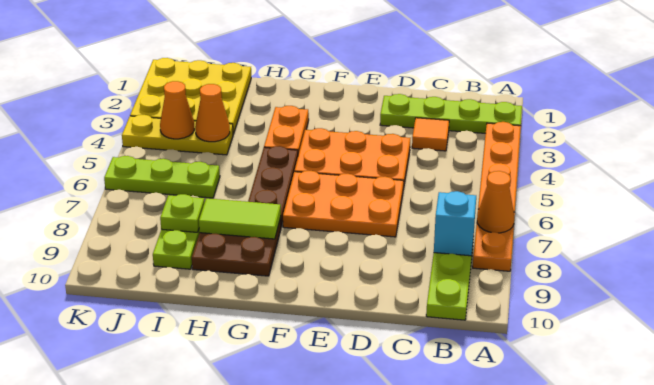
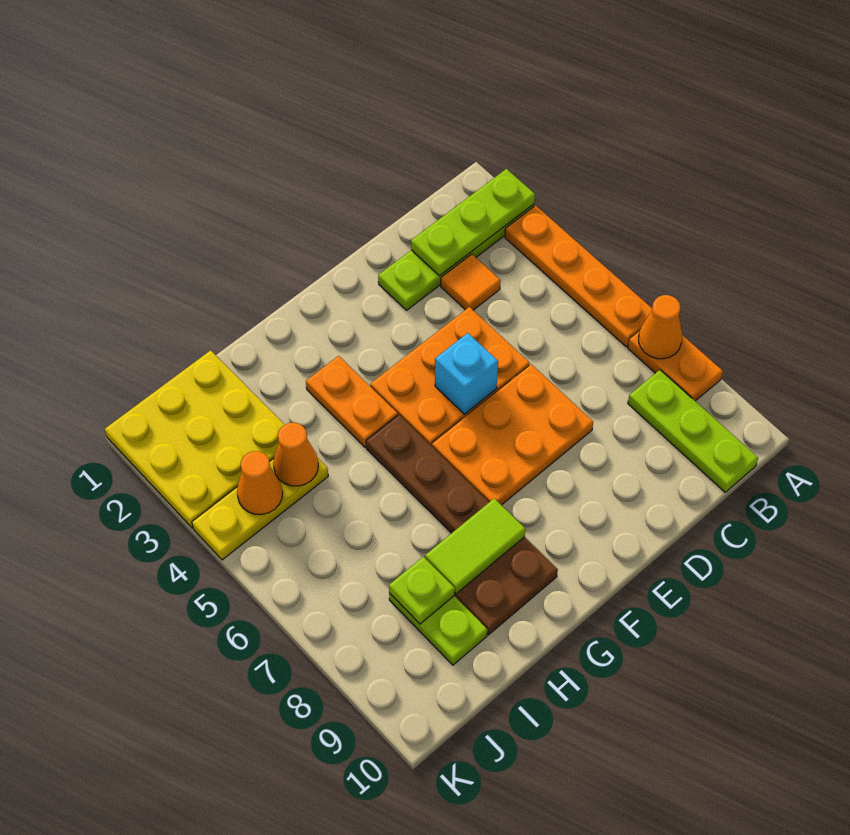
cyan brick B8 level 2 -> cyan brick E5 level 2
lime plate I6:K6 level 1 -> lime plate A2:C2 level 2

